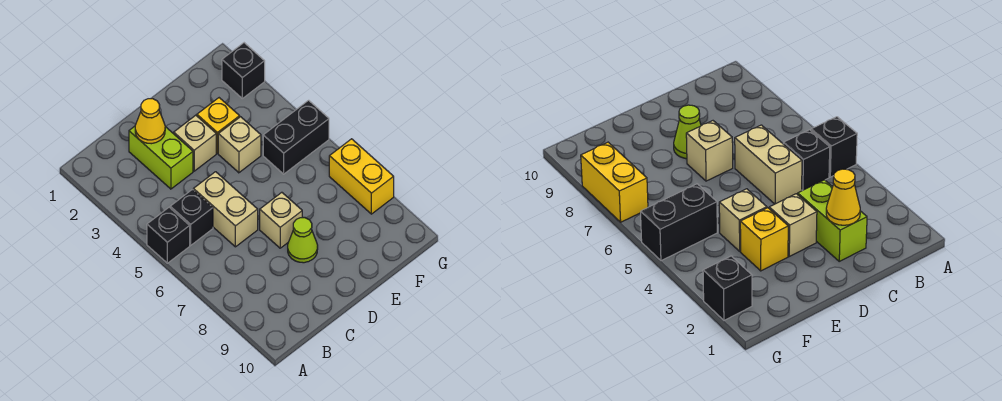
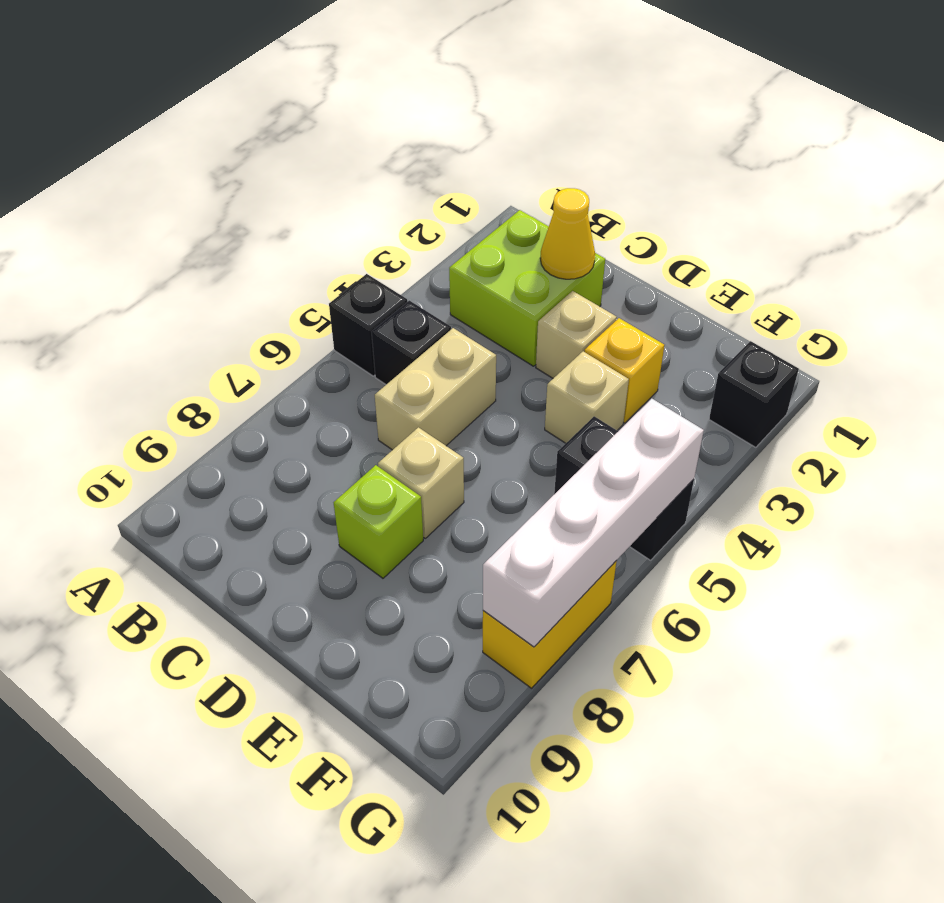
lime brick C2:C3 level 1 -> lime brick B2:C3 level 1
lime cone D8 level 1 -> lime brick D8 level 1
none -> white brick G5:G8 level 2

